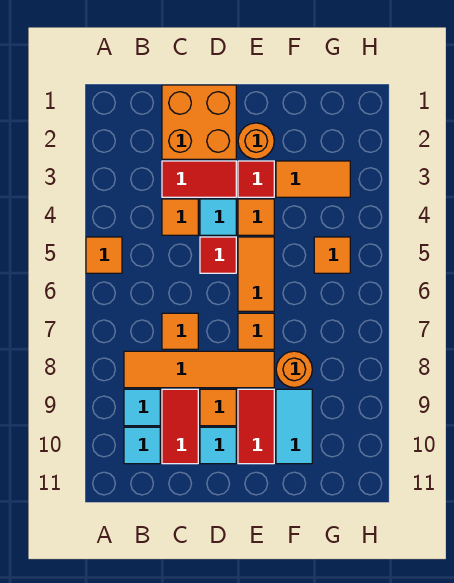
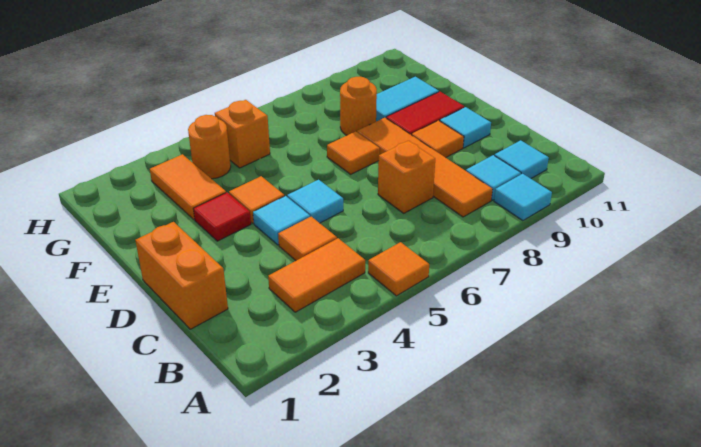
none -> cyan tile A9 level 1
orange brick C1:D2 level 1 -> orange brick C1:D1 level 1
red tile C3:D3 level 1 -> none
orange tile C7 level 1 -> orange brick C7 level 1
red tile C9:C10 level 1 -> none
red tile D5 level 1 -> cyan tile D5 level 1
orange round brick E2 level 1 -> orange round brick G4 level 1
orange tile E5:E6 level 1 -> orange tile B3:B4 level 1
orange tile G5 level 1 -> orange brick G5 level 1

